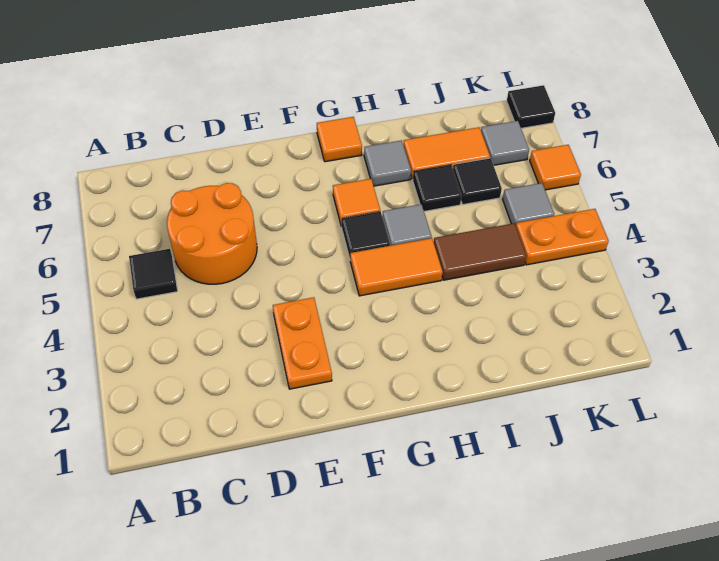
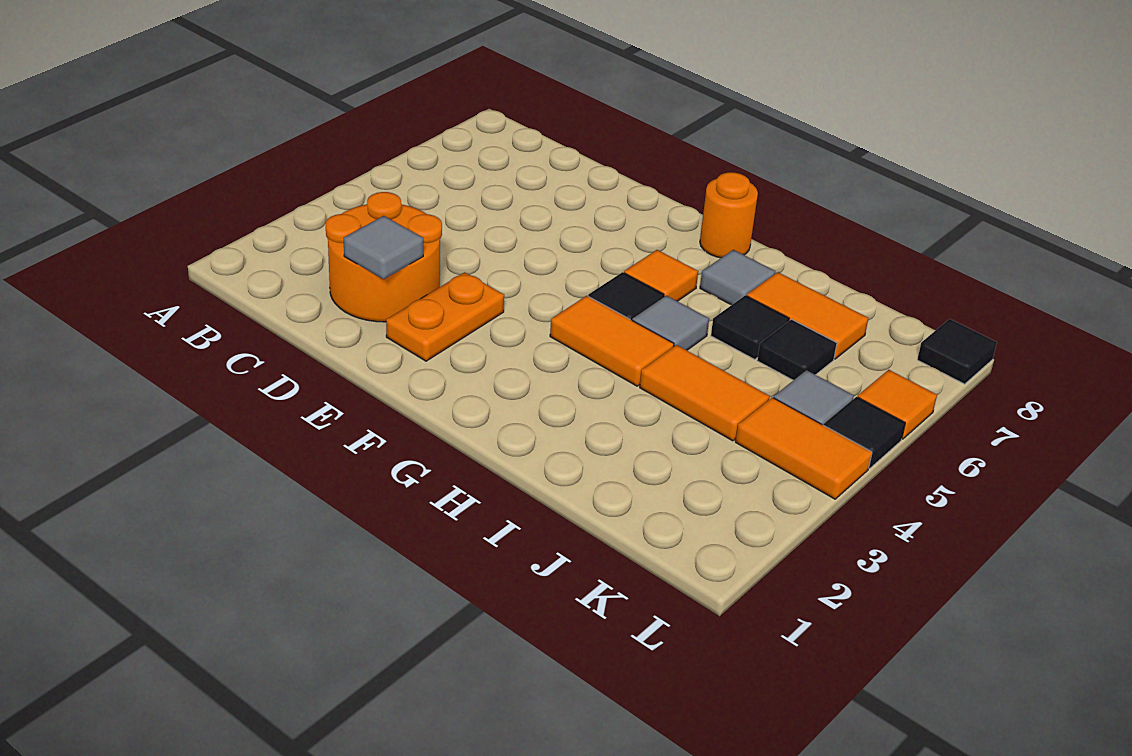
black tile B5 level 1 -> black tile L5 level 1
orange round brick C5:D6 level 1 -> orange round brick C2:D3 level 1
orange tile G8 level 1 -> orange round brick G8 level 1
brown tile I4:J4 level 1 -> orange tile I4:J4 level 1
orange plate K4:L4 level 1 -> orange tile K4:L4 level 1
grey tile K7 level 1 -> grey tile D2 level 2

